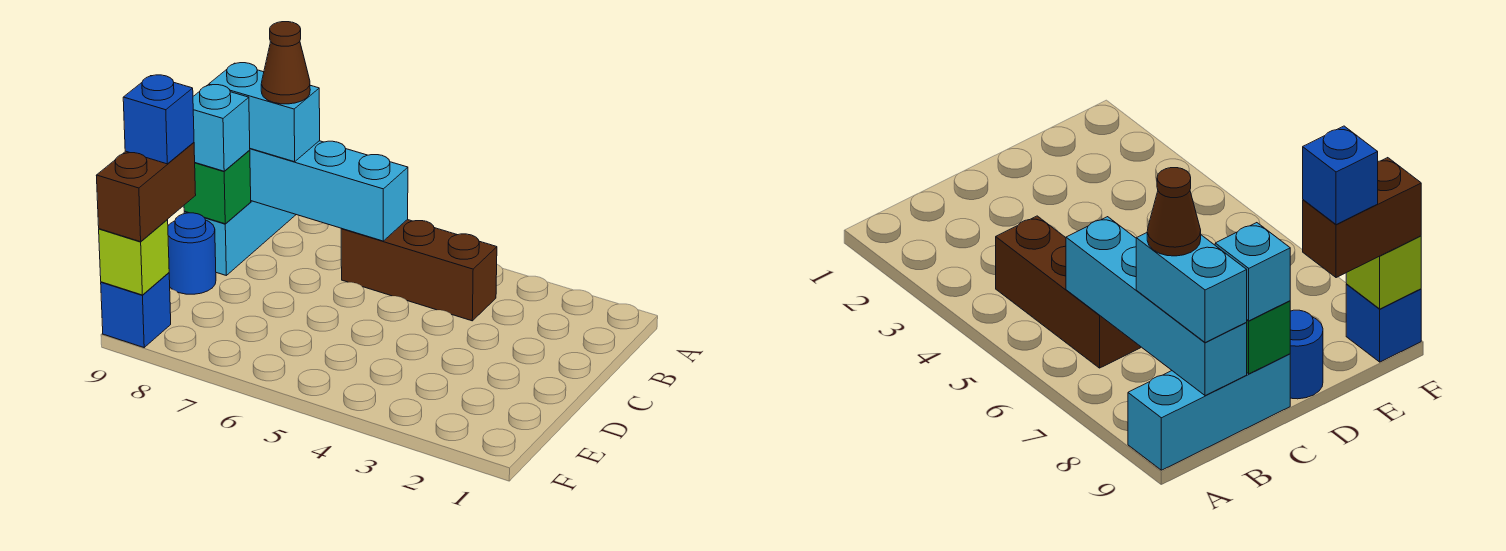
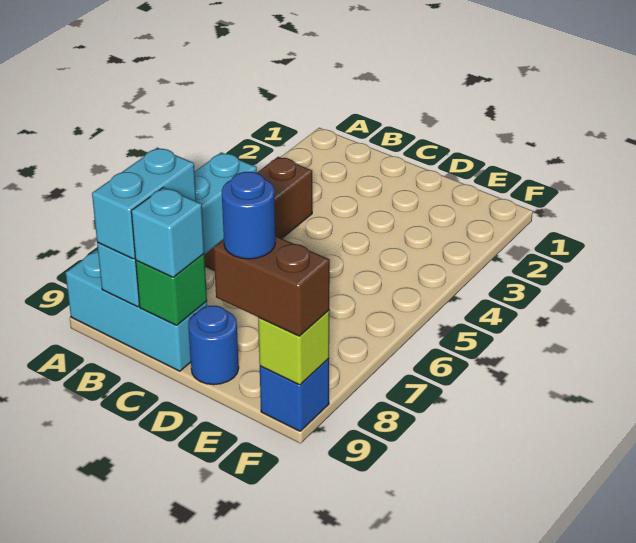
brown cone B8 level 4 -> none
blue brick E9 level 4 -> blue round brick E9 level 4

